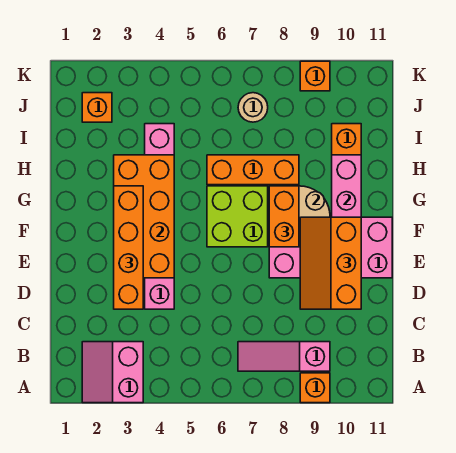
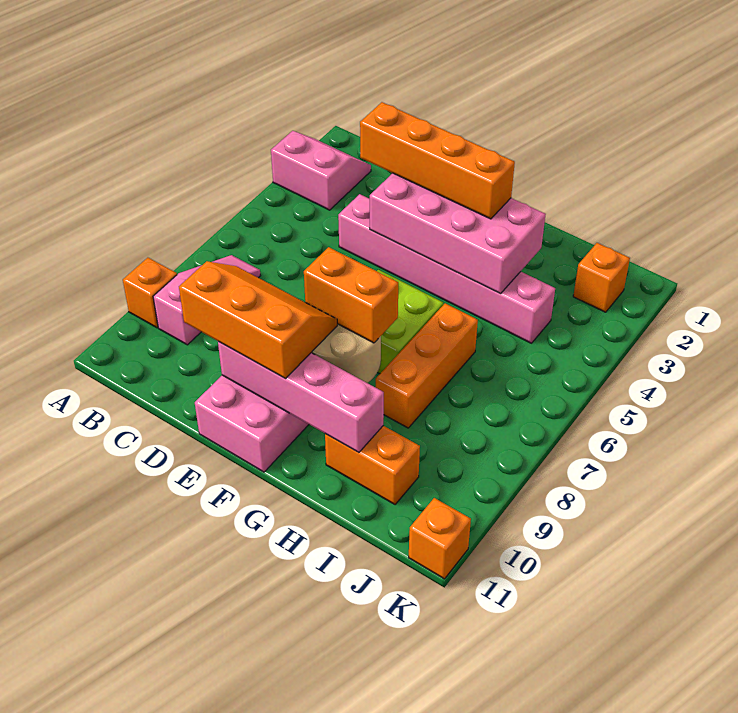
orange brick E3:H4 level 2 -> pink brick E3:H4 level 2
tan round brick J7 level 1 -> none
orange brick K9 level 1 -> orange brick K11 level 1

